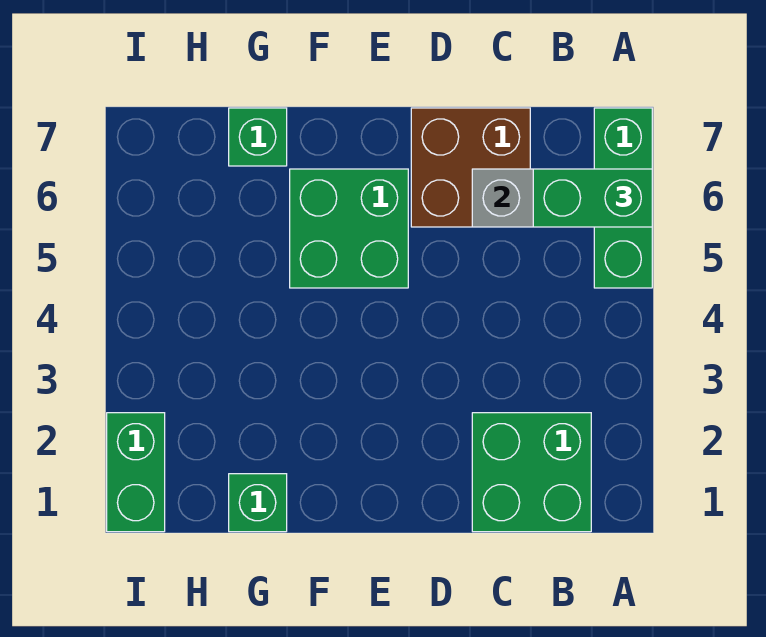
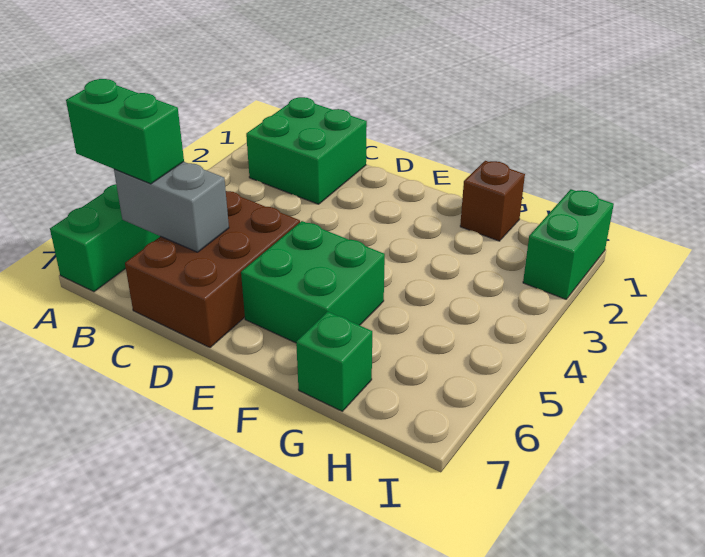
brown brick C6:D7 level 1 -> brown brick C5:D7 level 1
green brick G1 level 1 -> brown brick G1 level 1

